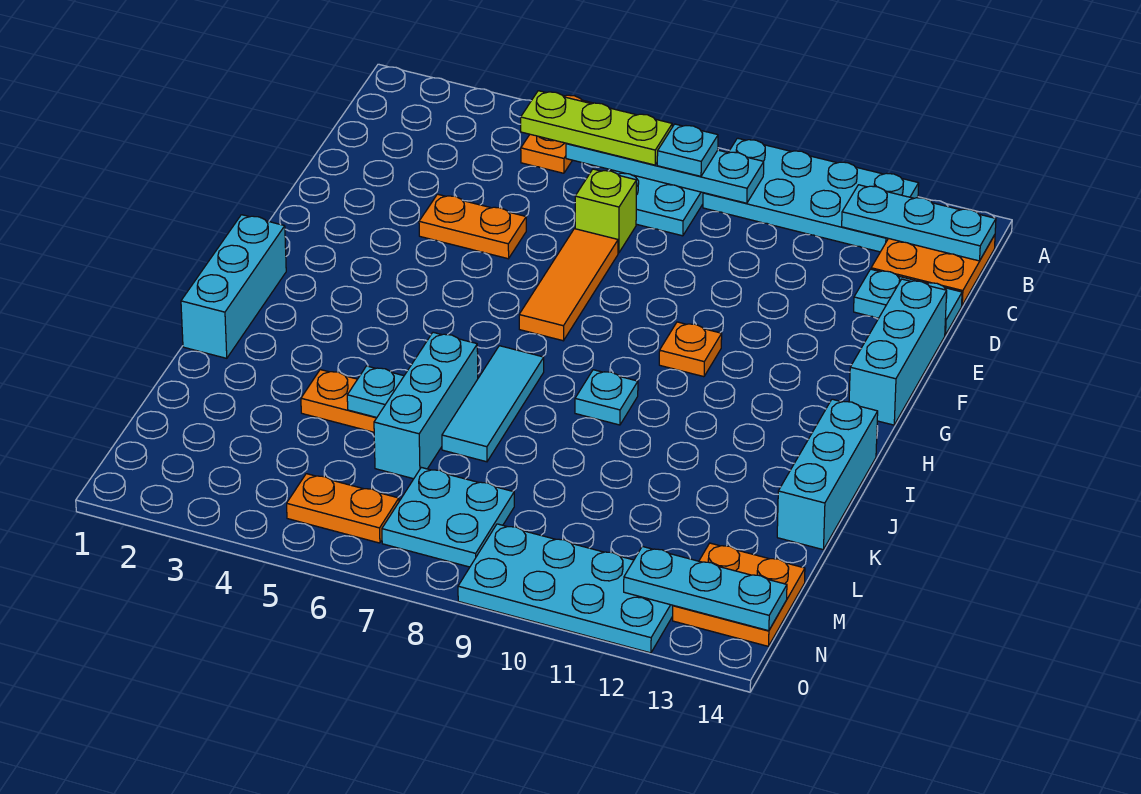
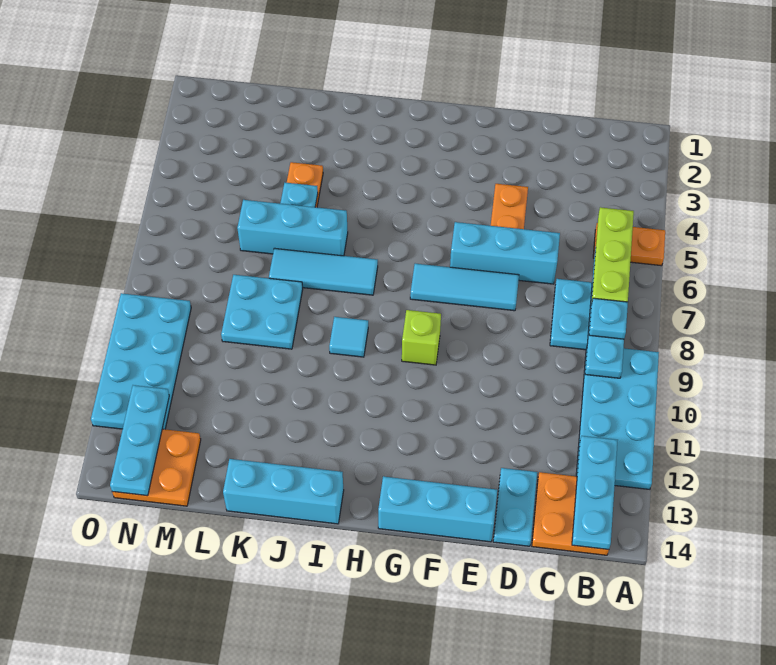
lime brick D7 level 1 -> lime brick G9 level 1
orange tile E7:G7 level 1 -> cyan tile E7:G7 level 1
orange plate G10 level 1 -> none
cyan brick H1:J1 level 1 -> cyan brick D6:F6 level 1
cyan plate I9 level 1 -> cyan tile I9 level 1
cyan plate M7:N8 level 1 -> cyan plate K8:L9 level 1
orange plate N5:N6 level 1 -> none

